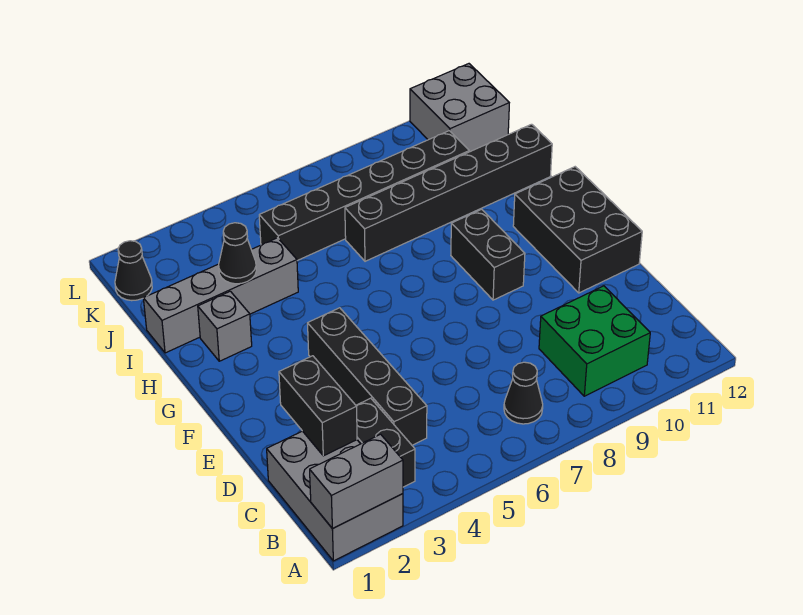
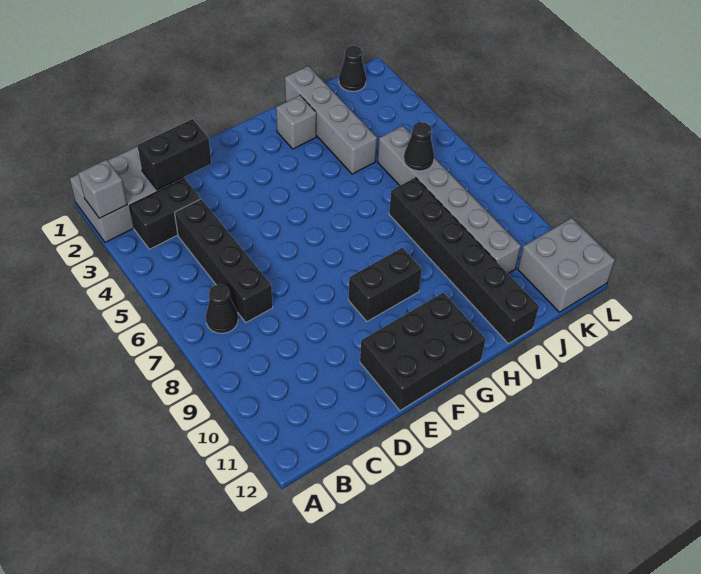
grey brick A1:A2 level 2 -> grey brick A2 level 2
green brick B9:C10 level 1 -> none
black brick C4:F4 level 1 -> black brick C4:C7 level 1
black cone I3 level 2 -> black cone J6 level 2
black brick J5:J10 level 1 -> grey brick J5:J10 level 1

